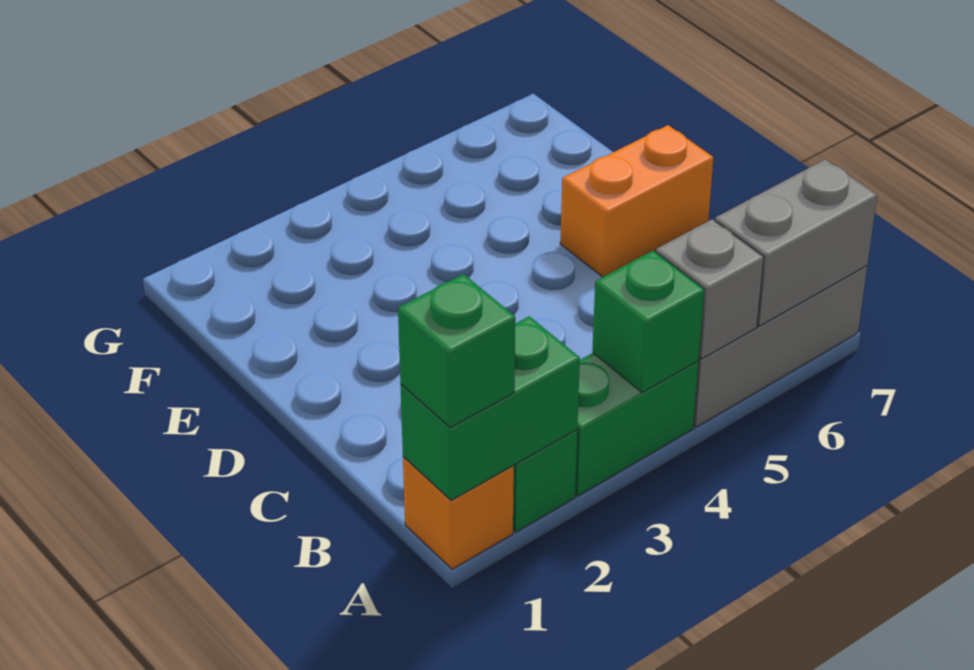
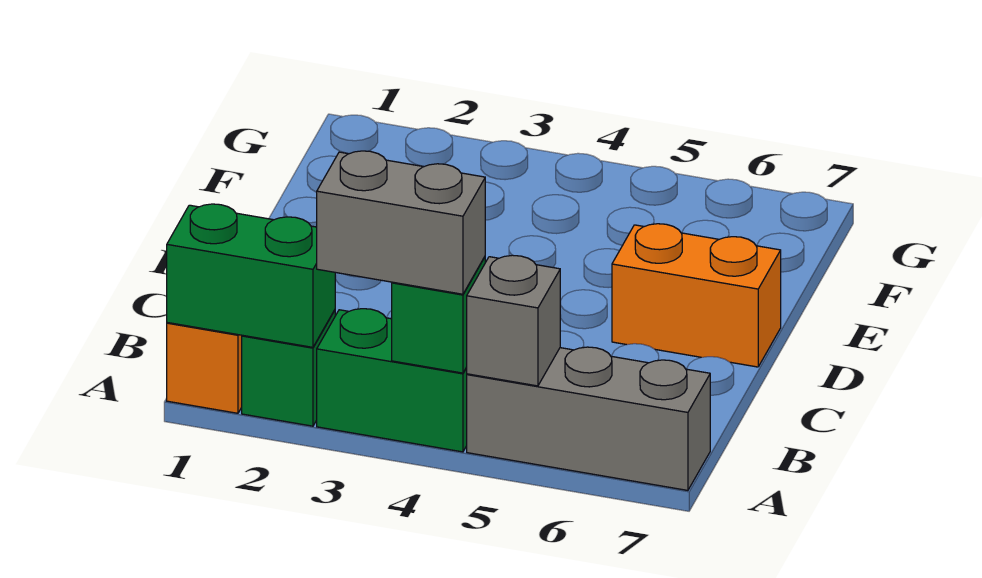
green brick A1 level 3 -> none
grey brick A6:A7 level 2 -> grey brick A3:A4 level 3

